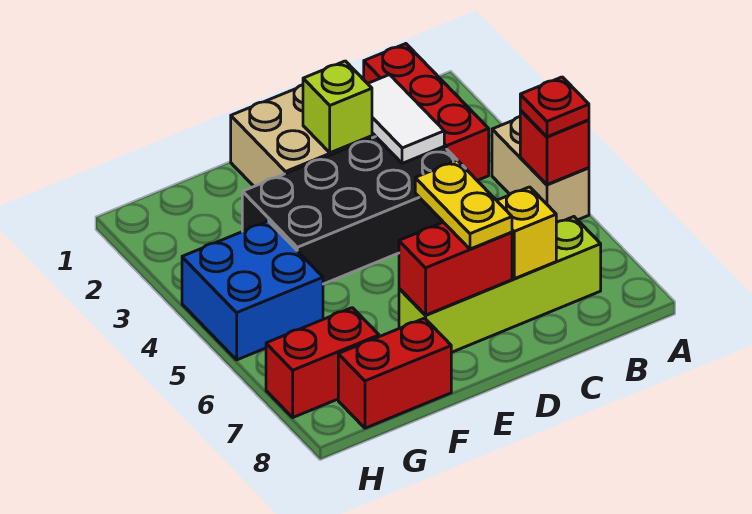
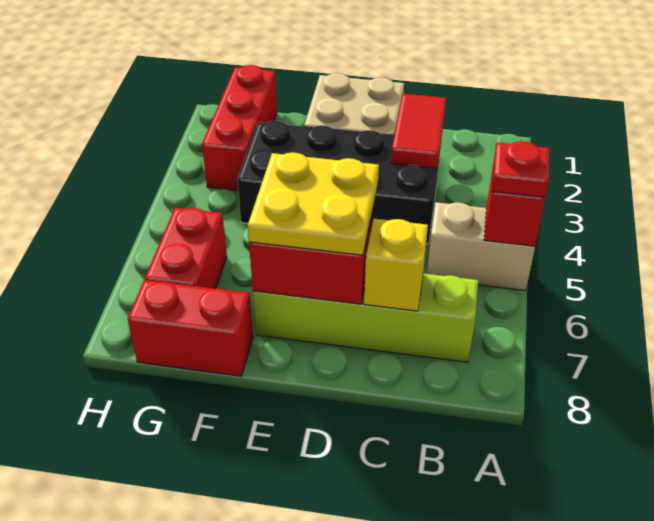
tan brick A4:A5 level 1 -> tan brick A5:B5 level 1
red brick B1:B3 level 1 -> red brick G1:G3 level 1
white tile C2:C3 level 2 -> red tile C2:C3 level 2
lime brick D2 level 2 -> none
yellow plate D6:D7 level 3 -> yellow plate D6:E7 level 3
blue brick G4:H5 level 1 -> none
red brick G7:H7 level 1 -> red brick G6:G7 level 1

